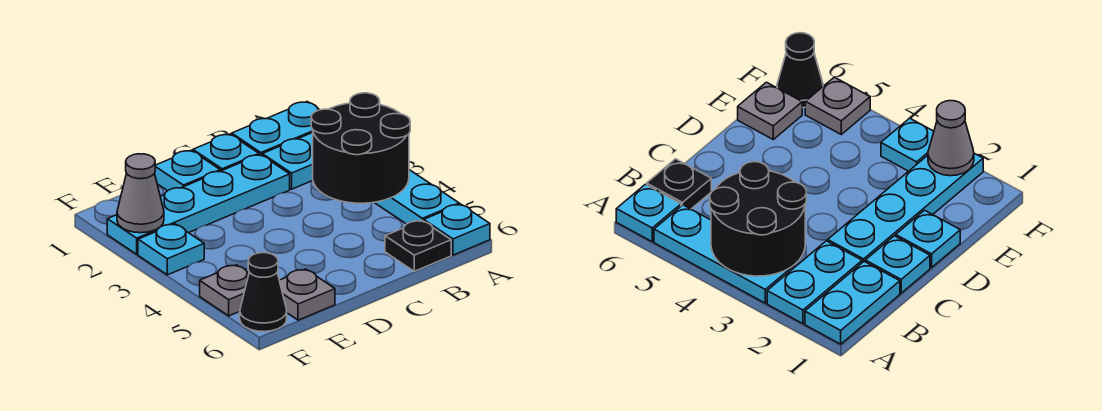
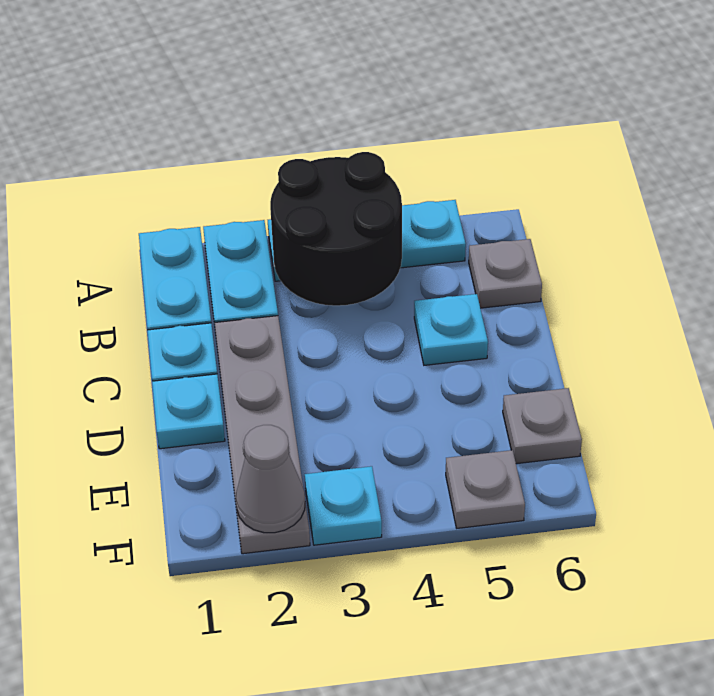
cyan plate A6 level 1 -> cyan plate C5 level 1
black plate B6 level 1 -> grey plate B6 level 1
cyan plate C2:F2 level 1 -> grey plate C2:F2 level 1
black cone F6 level 1 -> none

